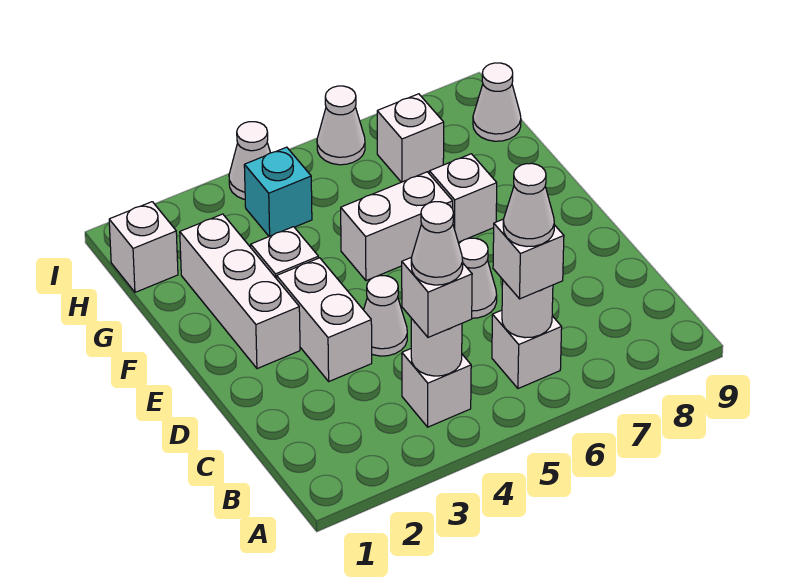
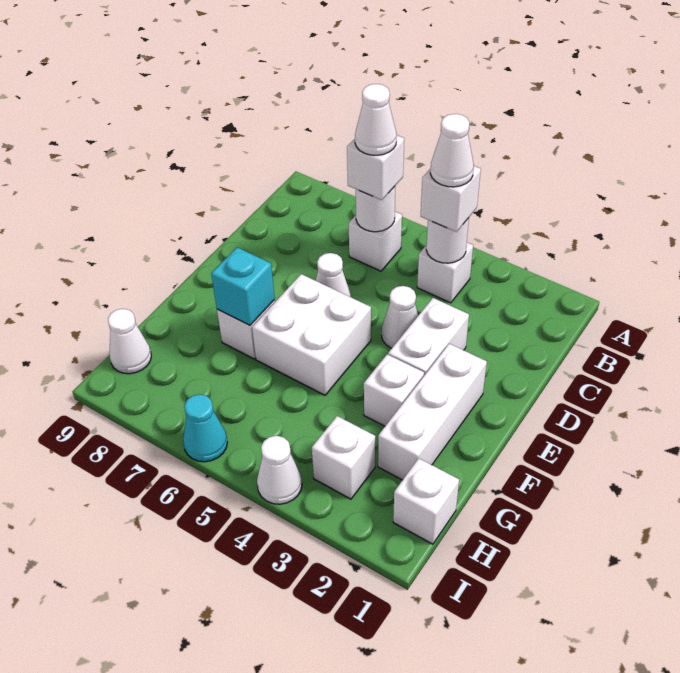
white brick F5:F6 level 1 -> white brick E5:F6 level 1
cyan brick H4 level 1 -> cyan brick F7 level 2
white brick H7 level 1 -> white brick H3 level 1
white cone I6 level 1 -> cyan cone I6 level 1

